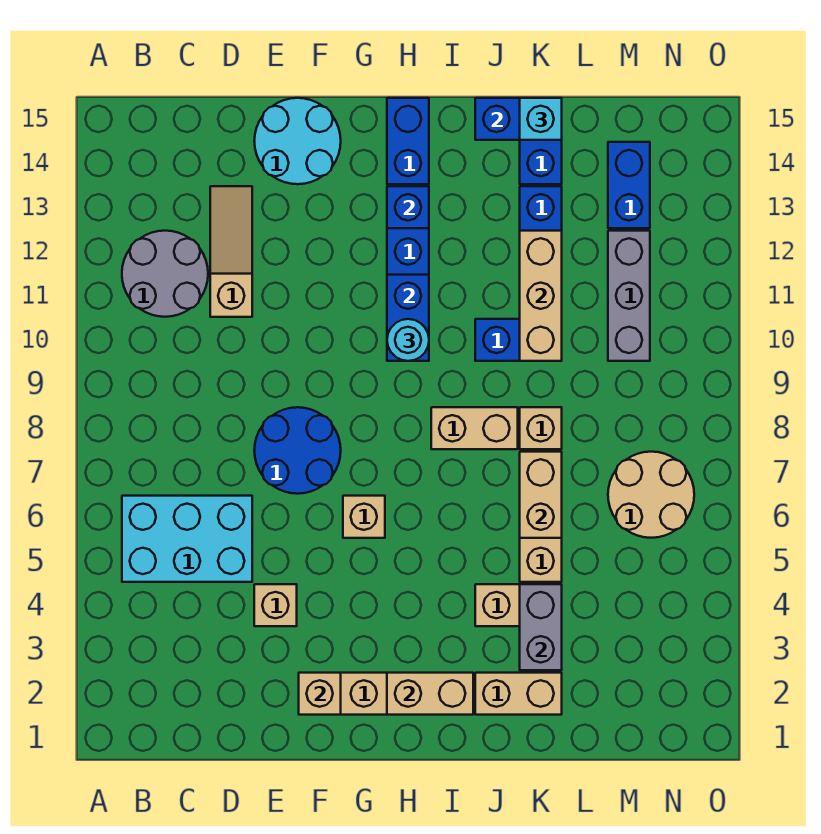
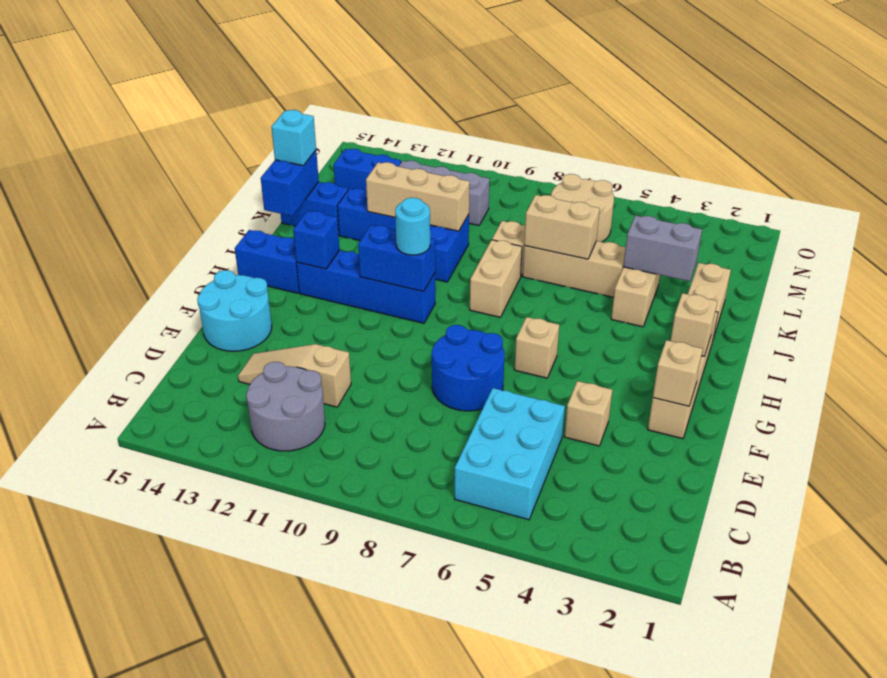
tan brick H2:I2 level 2 -> tan brick H2 level 2

